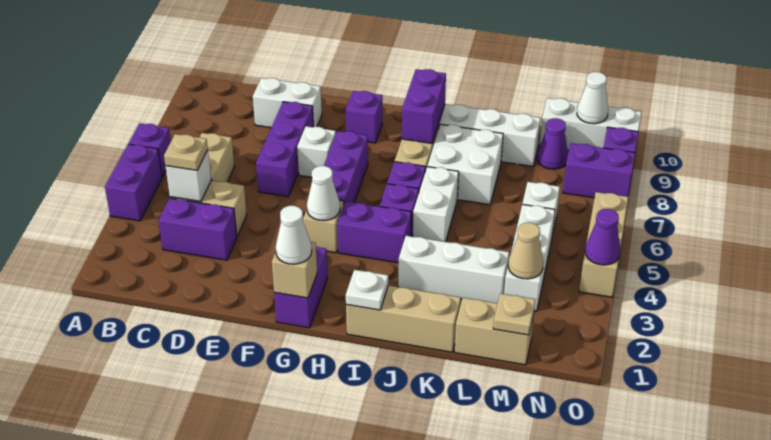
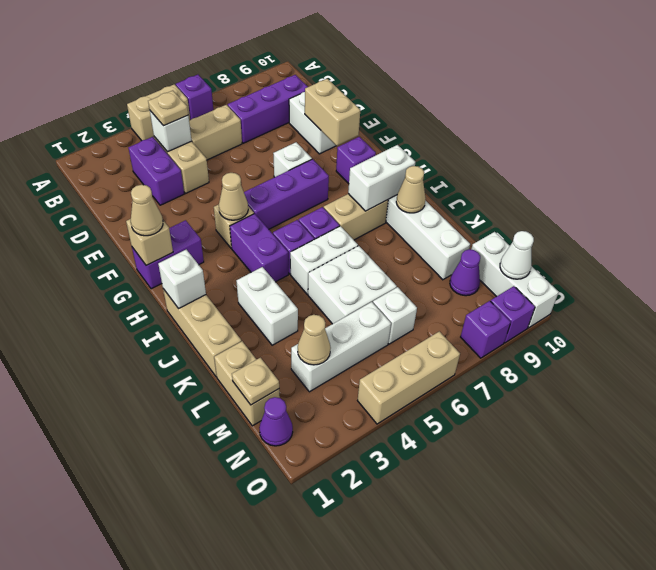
purple brick A4:A5 level 1 -> tan brick A4:A5 level 1
purple brick E6:E8 level 1 -> purple brick C7:C9 level 1
none -> tan brick E9:F9 level 2
white cone G1 level 3 -> tan cone G1 level 3
white cone G4 level 2 -> tan cone G4 level 2
white plate I1 level 2 -> white brick I1 level 2
purple brick I8:I9 level 2 -> white brick I8:I9 level 2
white brick J3:L3 level 1 -> white brick J3:K3 level 1
white brick J7:K8 level 1 -> white brick K5:L6 level 1
none -> tan cone J9 level 2
purple brick N8:O8 level 1 -> purple brick O8 level 1
purple cone O4 level 2 -> purple cone N1 level 1

